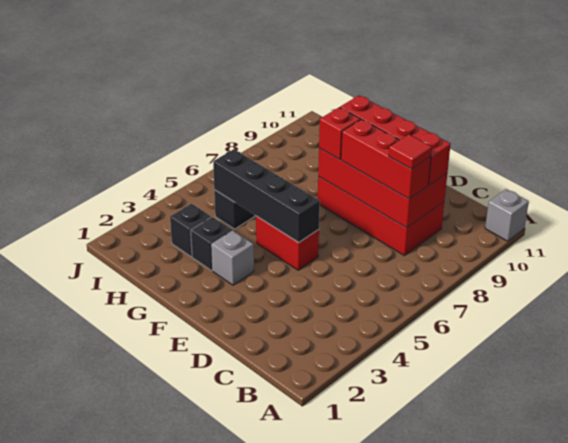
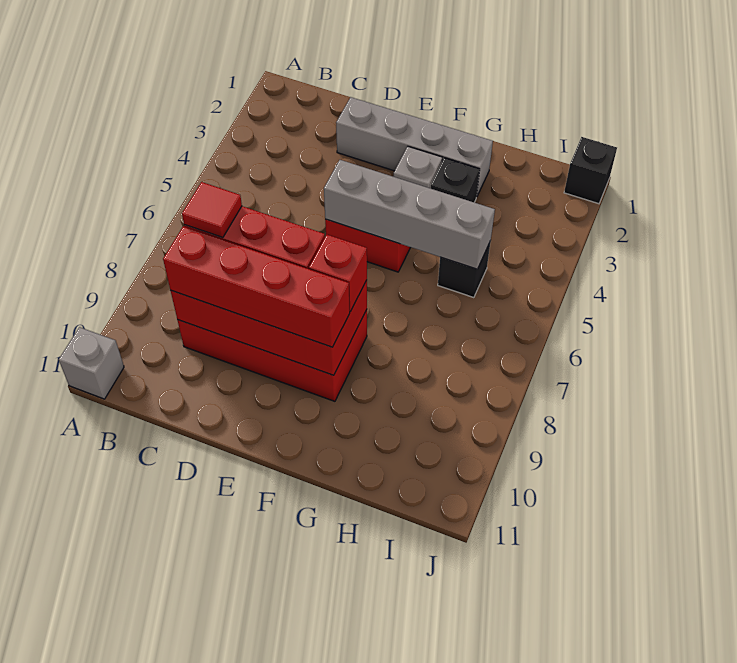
none -> grey brick D2:G2 level 1
black brick E5:H5 level 2 -> grey brick E5:H5 level 2
black brick H3 level 1 -> black brick J1 level 1

